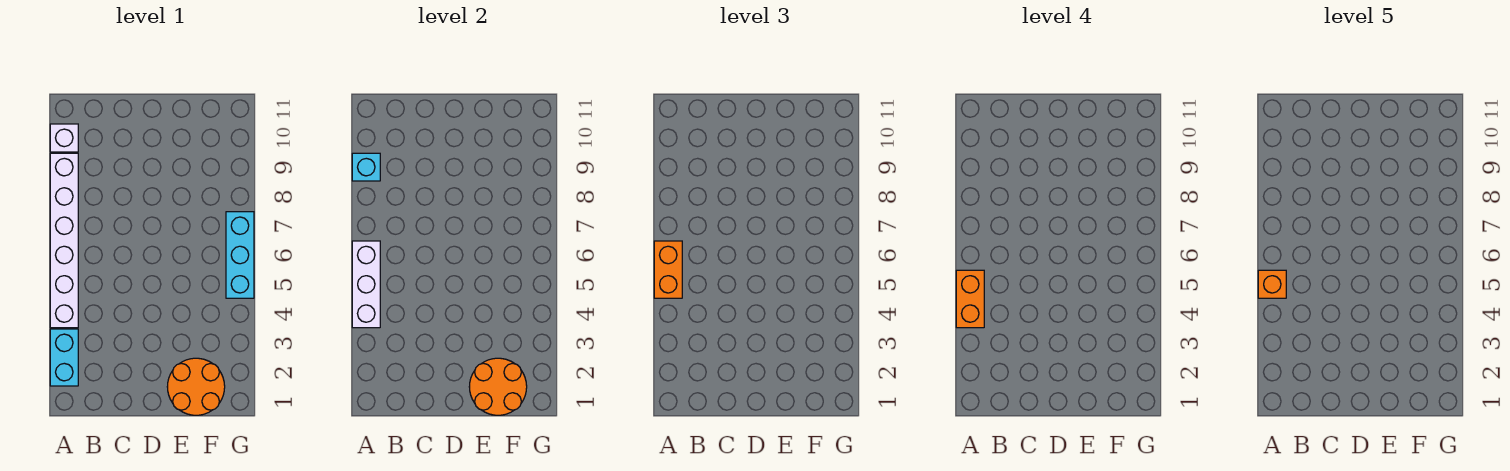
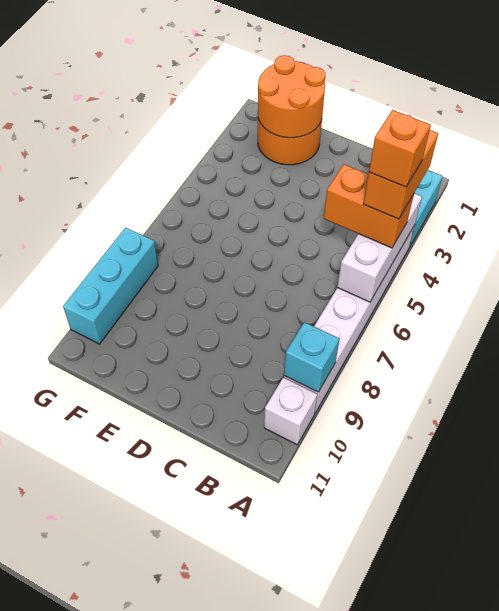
orange brick A5:A6 level 3 -> orange brick A5:B5 level 3
cyan brick G5:G7 level 1 -> cyan brick G8:G10 level 1

